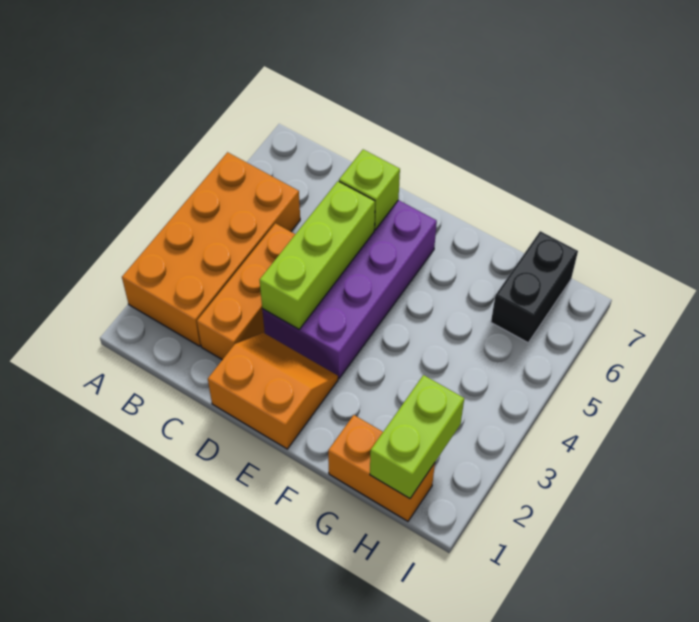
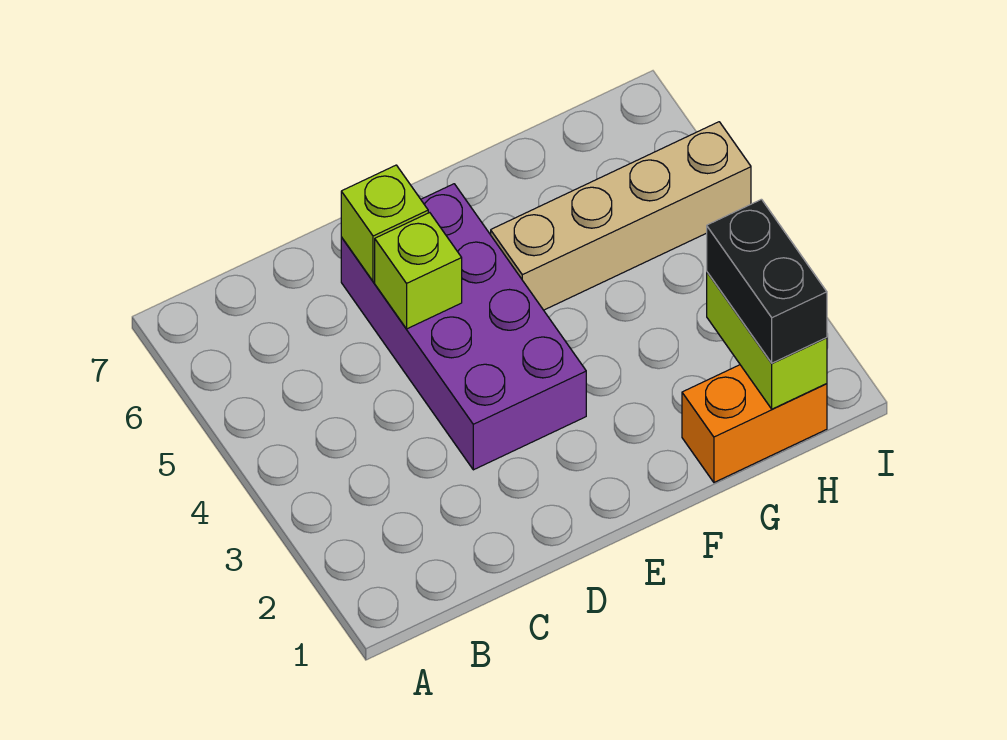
orange brick A2:B5 level 1 -> none
orange brick C2:C4 level 1 -> none
orange slope D1:E2 level 1 top 1 -> none
lime brick D3:D5 level 2 -> lime brick D5 level 2
none -> tan brick F5:I5 level 1
black brick H6:H7 level 1 -> black brick H1:H2 level 3

